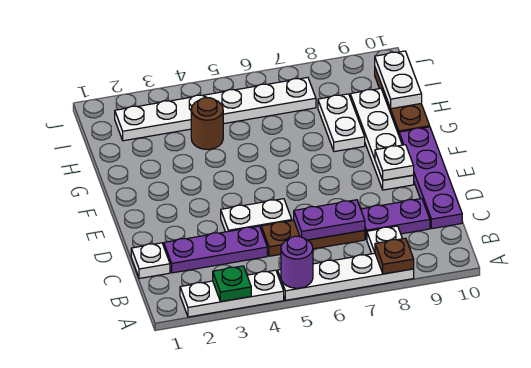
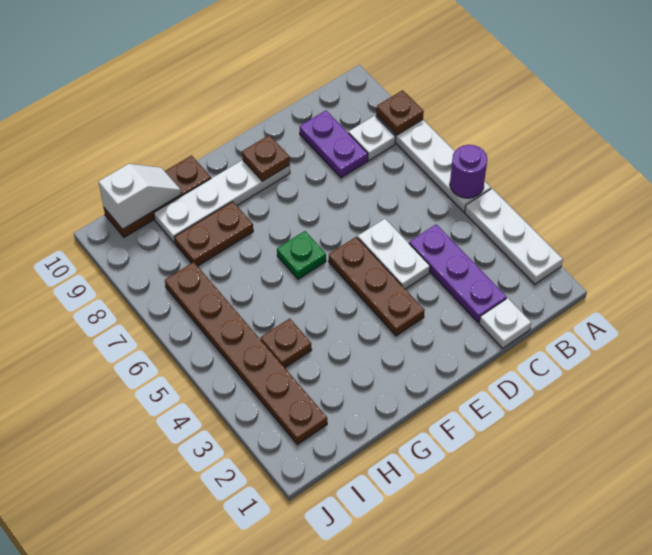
green plate A3 level 2 -> green plate F6 level 1
brown plate C5:C7 level 1 -> brown plate E3:E5 level 1
purple plate C6:C7 level 2 -> none
purple plate C10:F10 level 1 -> none
white plate E9 level 2 -> brown plate E9 level 2
white plate G8:H8 level 1 -> brown plate G8:H8 level 1
brown round brick H4 level 1 -> brown plate H4 level 1
white plate H10:I10 level 2 -> white slope H10:I10 level 2 top I
white plate I2:I7 level 1 -> brown plate I2:I7 level 1

